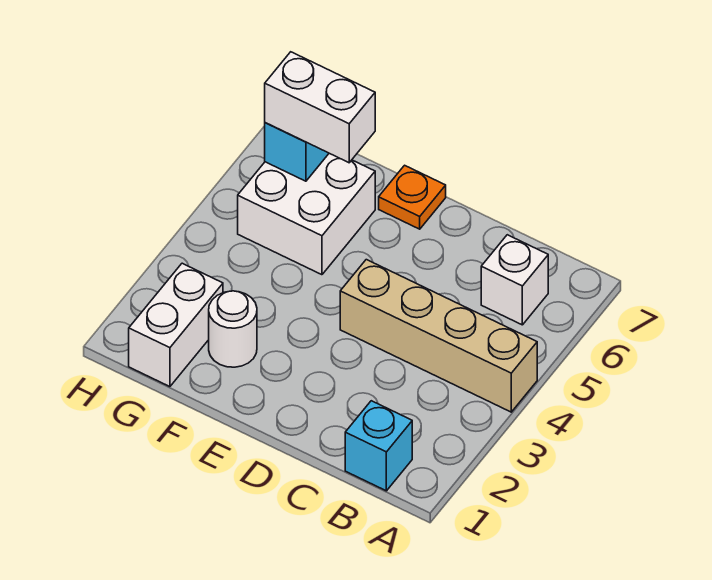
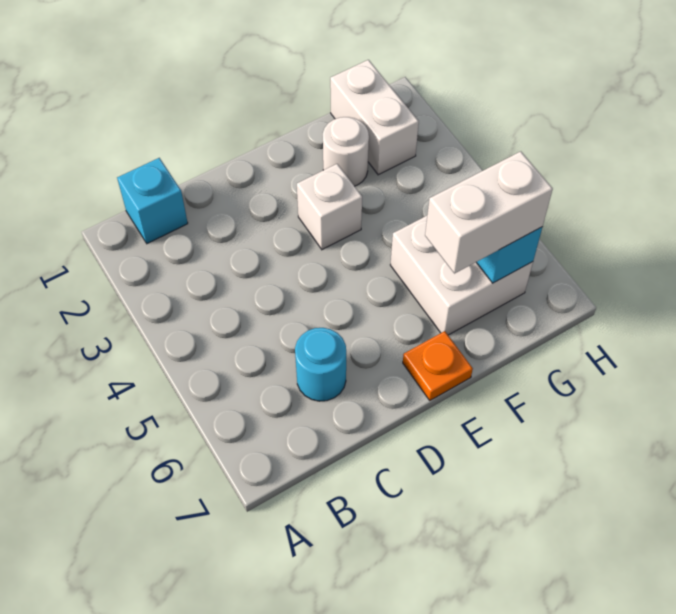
tan brick A4:D4 level 1 -> none
white brick B6 level 1 -> white brick E3 level 1
none -> cyan round brick C6 level 1

